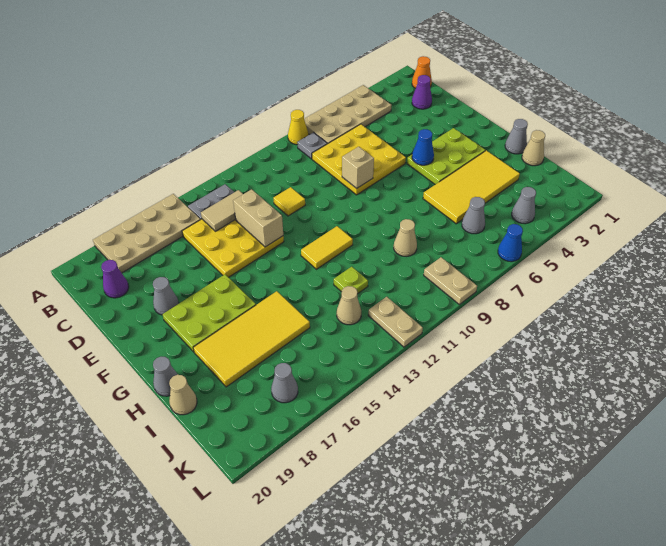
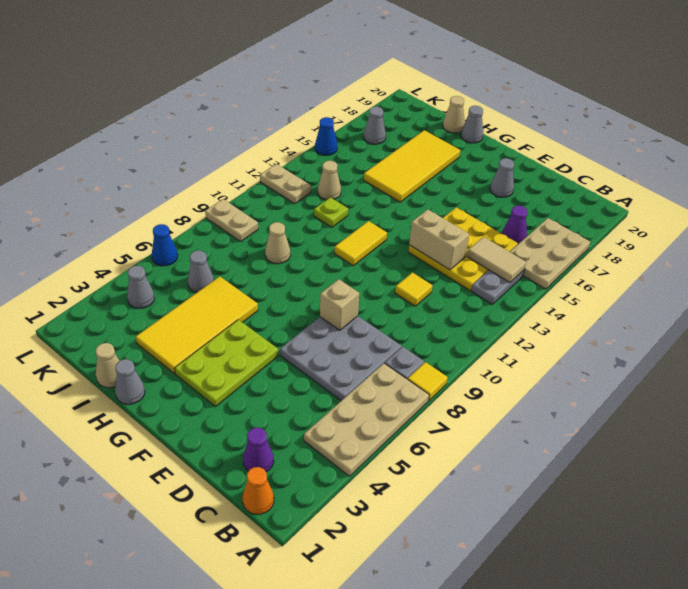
yellow cone A8 level 1 -> yellow tile A8 level 1
tan plate A15:B18 level 1 -> tan plate A15:B17 level 1
yellow plate C6:E8 level 1 -> grey plate C6:E8 level 1
tan tile C13:C14 level 2 -> tan tile B14:C14 level 2
purple cone C19 level 1 -> purple cone C16 level 1
blue cone F5 level 2 -> blue cone L15 level 1
lime plate F16:G18 level 1 -> none

